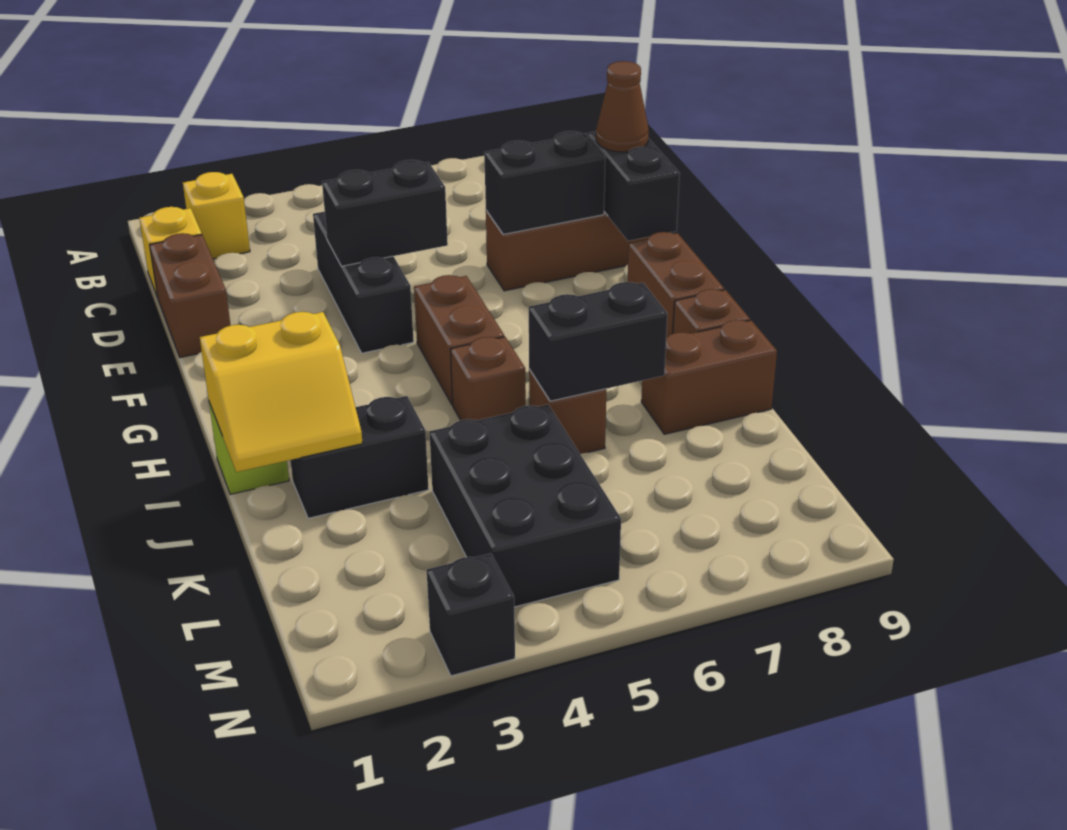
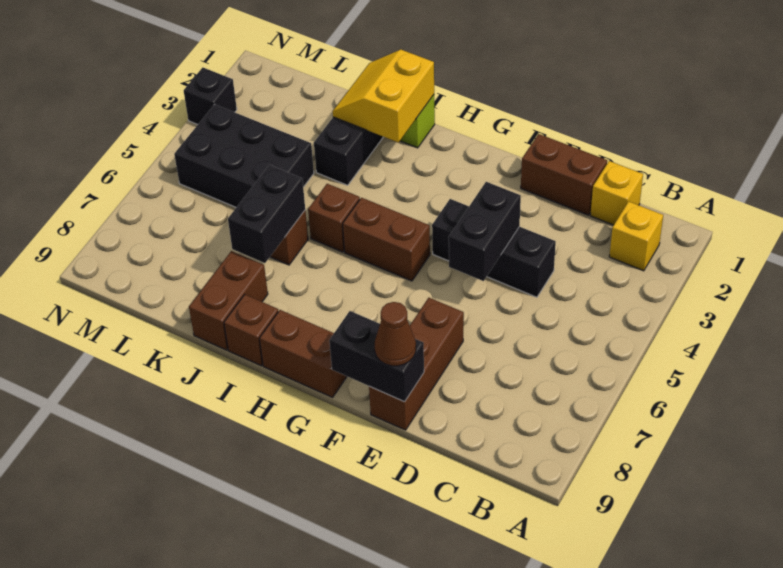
black brick E7:E8 level 2 -> none

